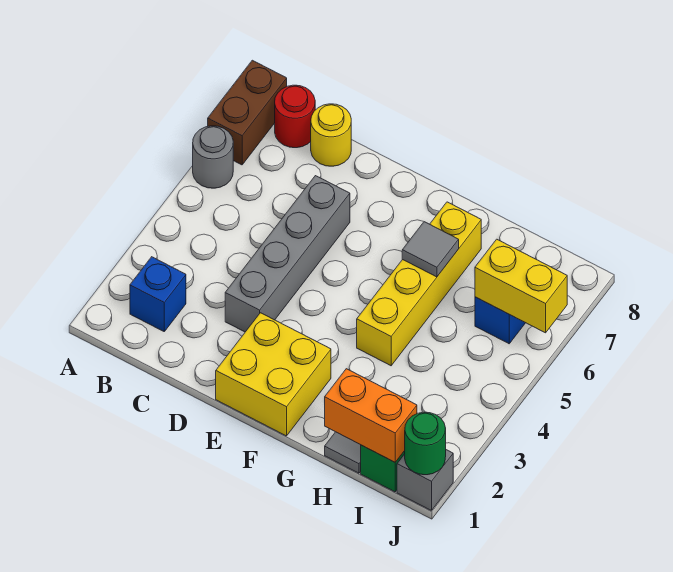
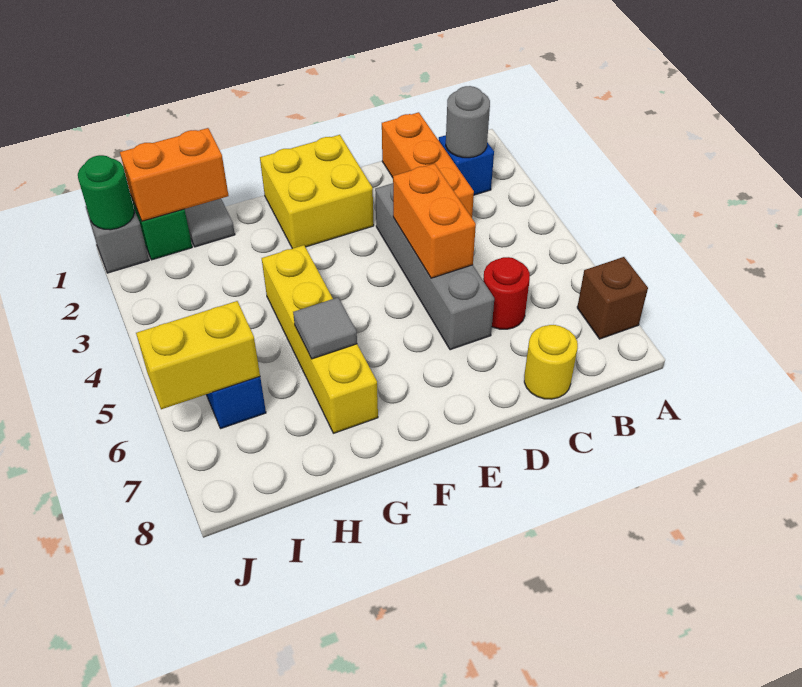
grey round brick A6 level 1 -> grey round brick B2 level 2
brown brick A7:A8 level 1 -> brown brick A7 level 1
red round brick B8 level 1 -> red round brick C6 level 1
none -> orange brick C1:C3 level 1
none -> orange brick D4:D5 level 2

